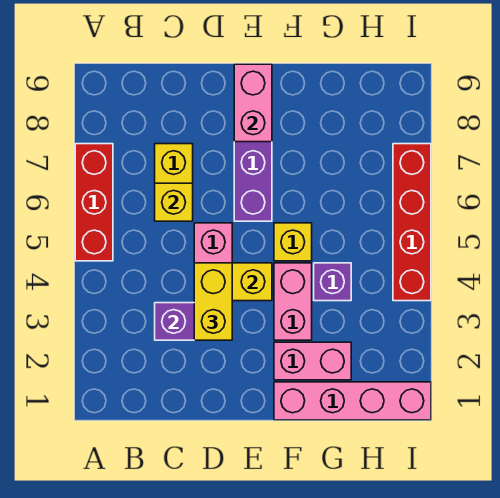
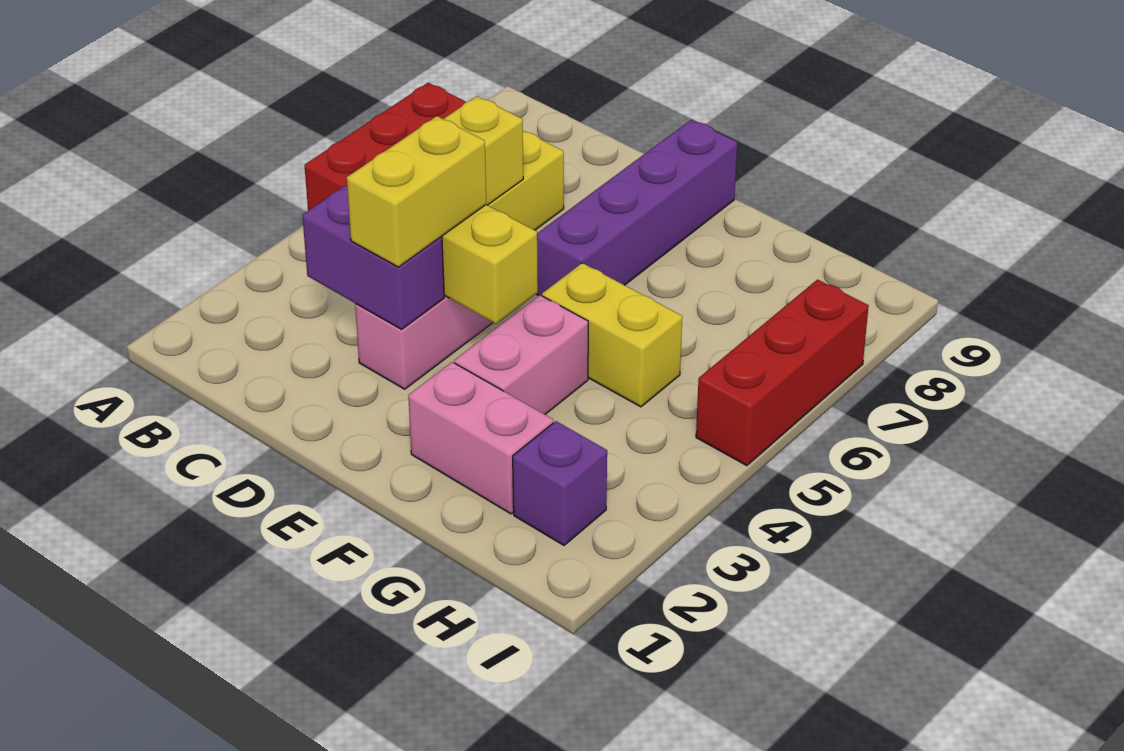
pink brick E8:E9 level 2 -> none
pink brick F1:I1 level 1 -> none
yellow brick F5 level 1 -> yellow brick F5:G5 level 1
purple brick G4 level 1 -> purple brick H2 level 1
red brick I4:I7 level 1 -> red brick I5:I7 level 1

